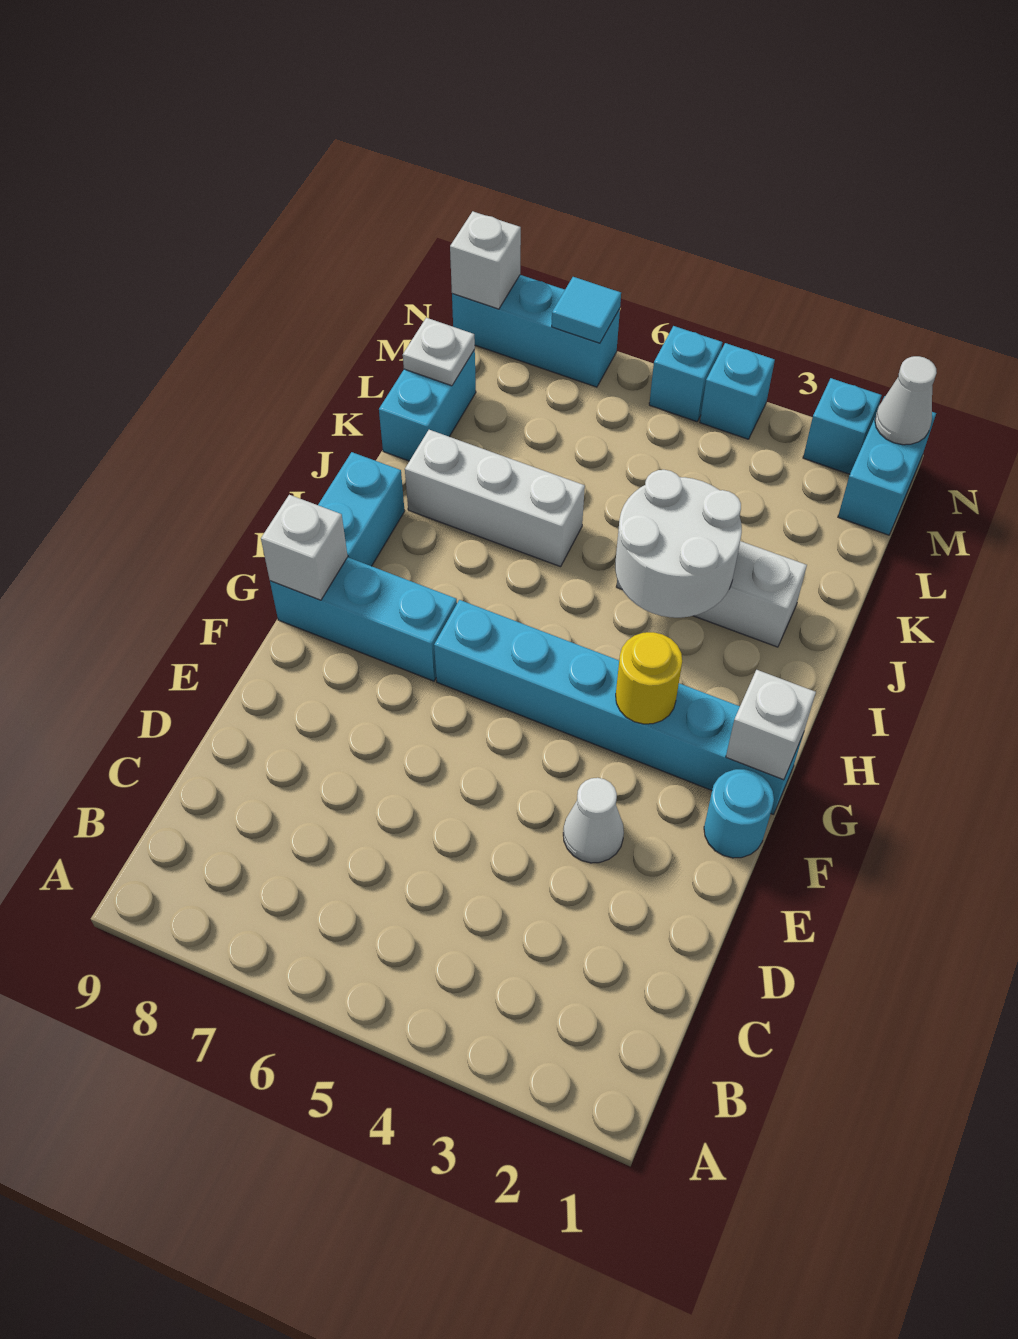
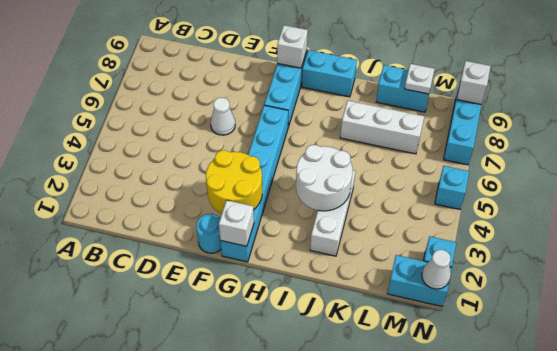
white cone E3 level 1 -> white cone E6 level 1
yellow round brick G3 level 2 -> yellow round brick F2:G3 level 2
white brick J6:J8 level 1 -> white brick J7:L7 level 1
cyan brick N4 level 1 -> none
cyan tile N7 level 2 -> none

